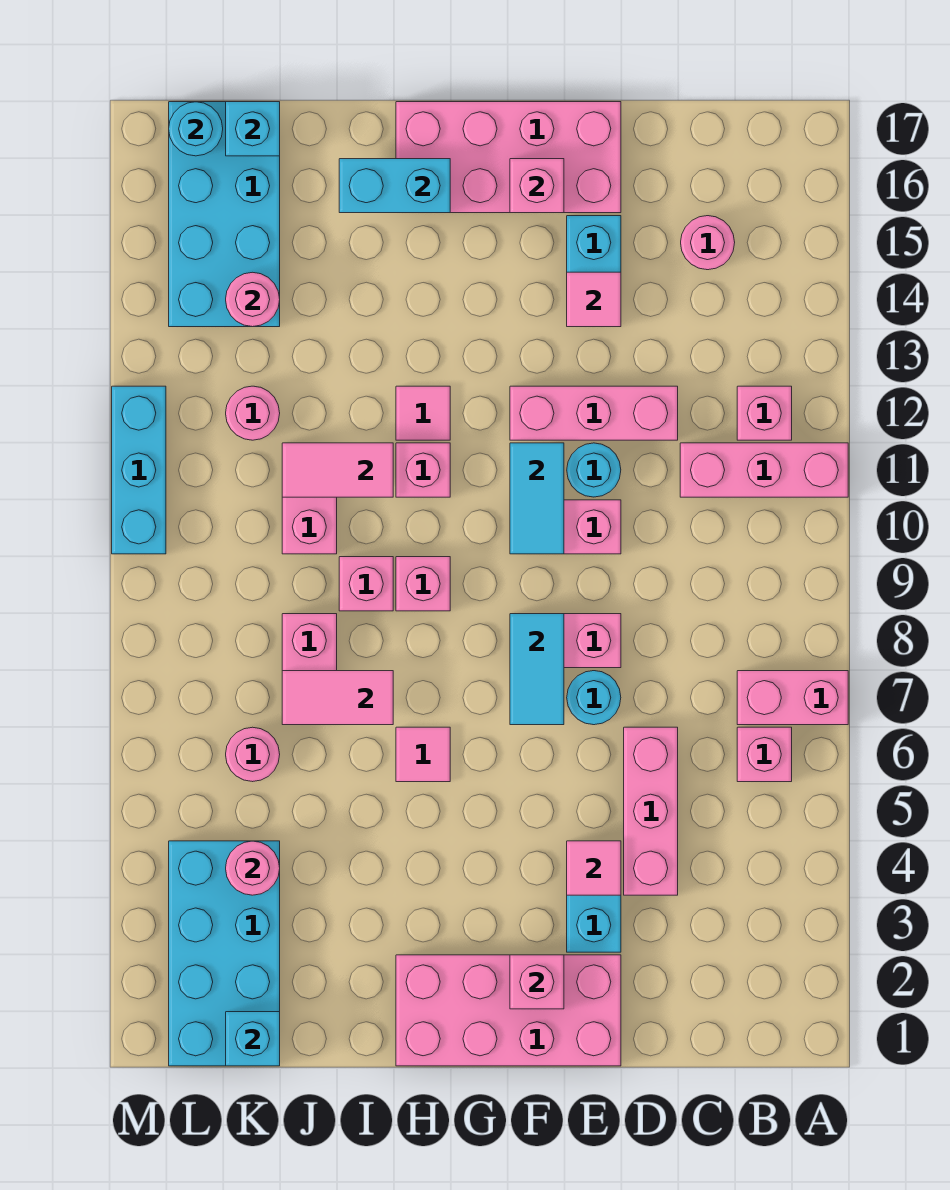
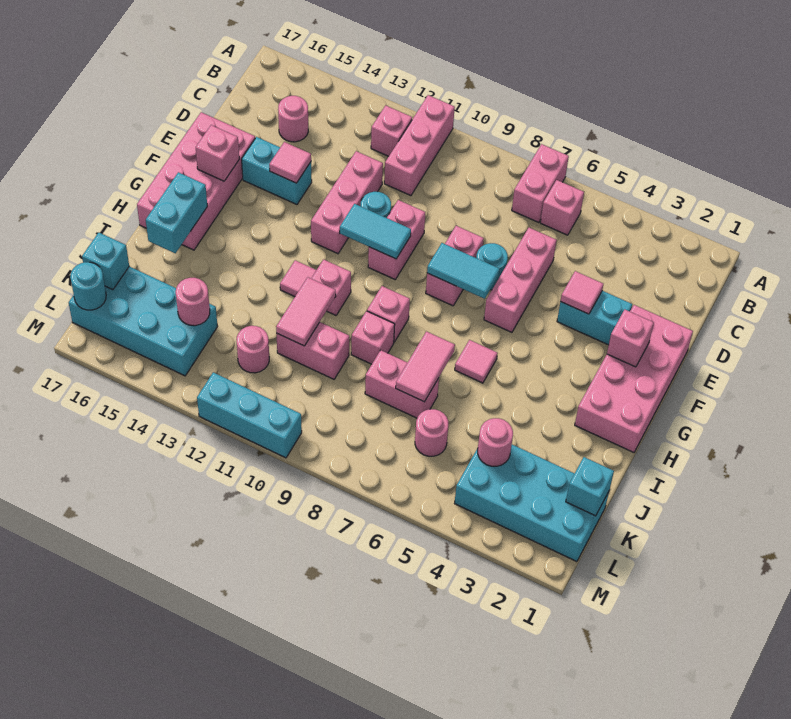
pink brick D4:D6 level 1 -> pink brick D6:F6 level 1

